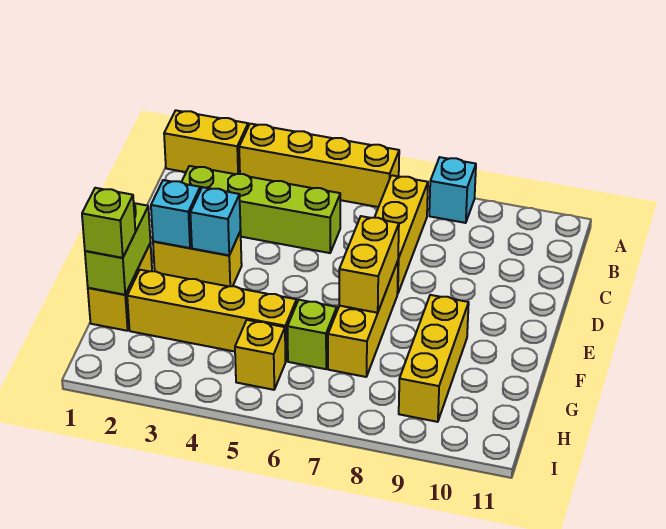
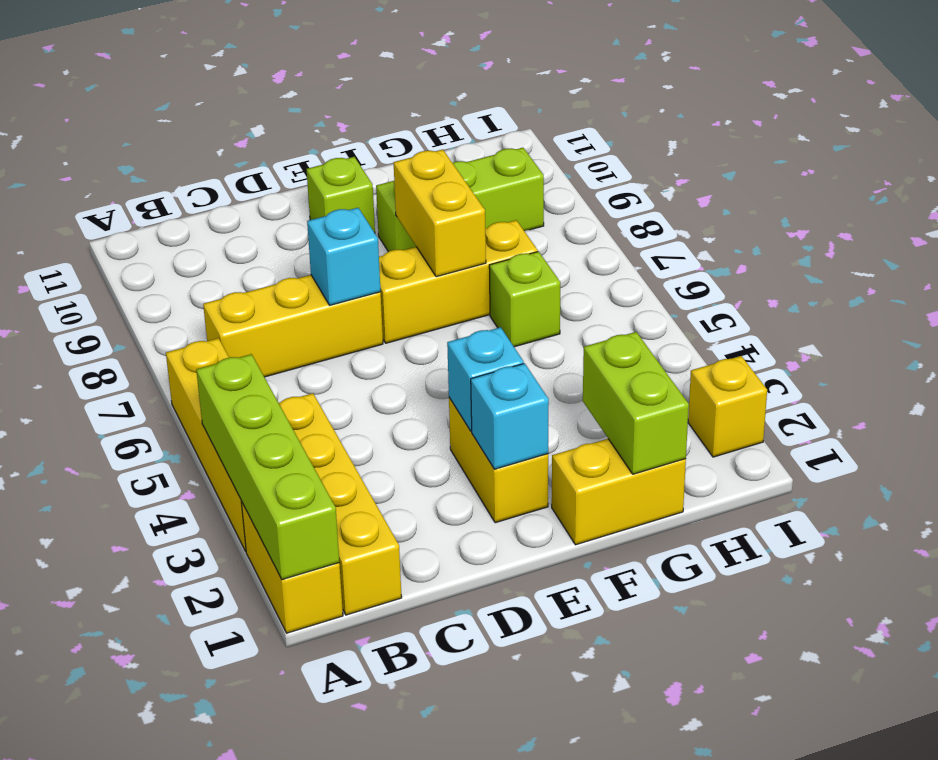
cyan brick A8 level 1 -> cyan brick D7 level 2
lime brick C2:C5 level 1 -> lime brick A1:A4 level 2
yellow brick E7:F7 level 2 -> yellow brick F7:F8 level 2
lime brick F1:G1 level 2 -> lime brick G1:G2 level 2
yellow brick F9:H9 level 1 -> lime brick F9:H9 level 1
lime brick G1 level 3 -> lime brick E10 level 1
yellow brick G2:G5 level 1 -> yellow brick B1:B4 level 1
yellow brick H5 level 1 -> yellow brick I2 level 1

